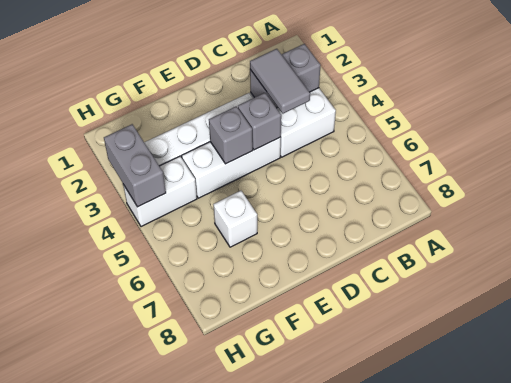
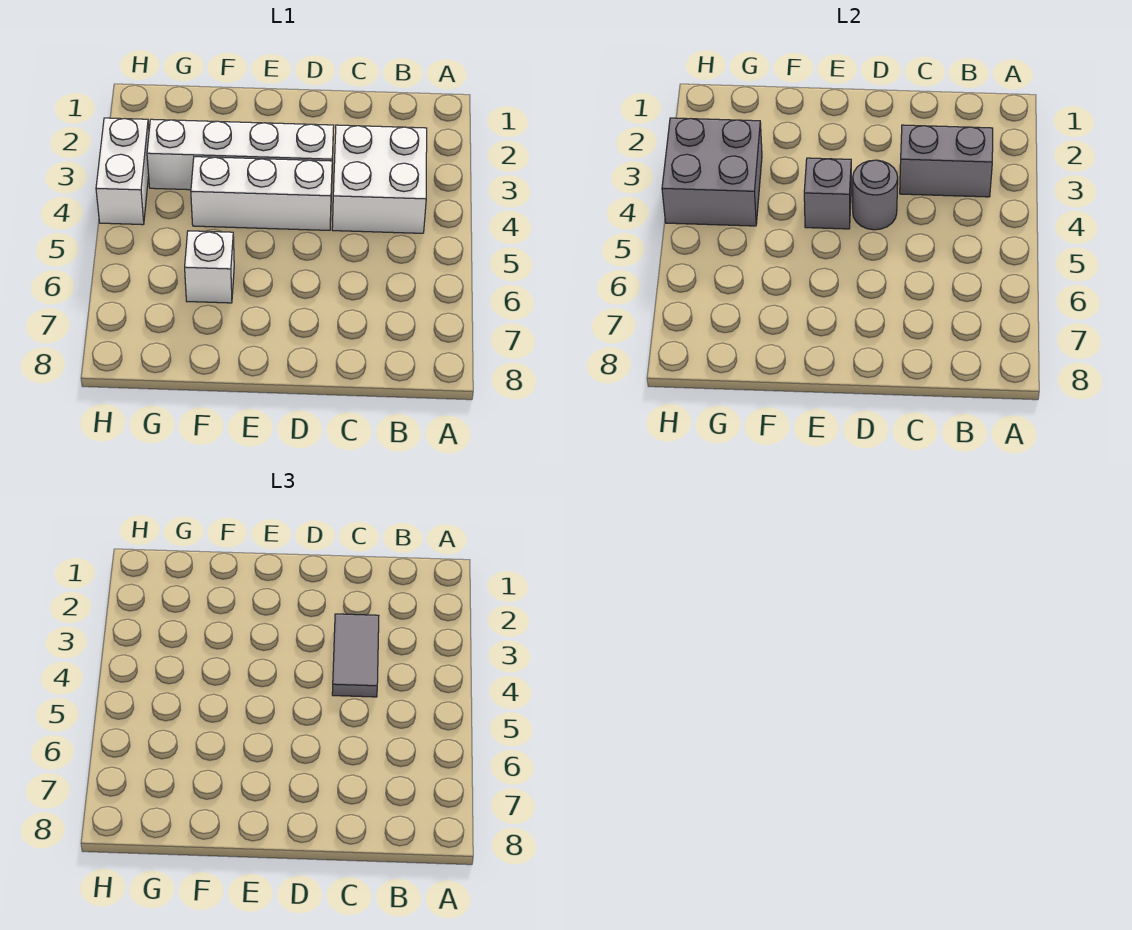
grey brick D4 level 2 -> grey round brick D4 level 2
white brick G4:H4 level 1 -> white brick H3:H4 level 1
grey brick H3:H4 level 2 -> grey brick G3:H4 level 2

